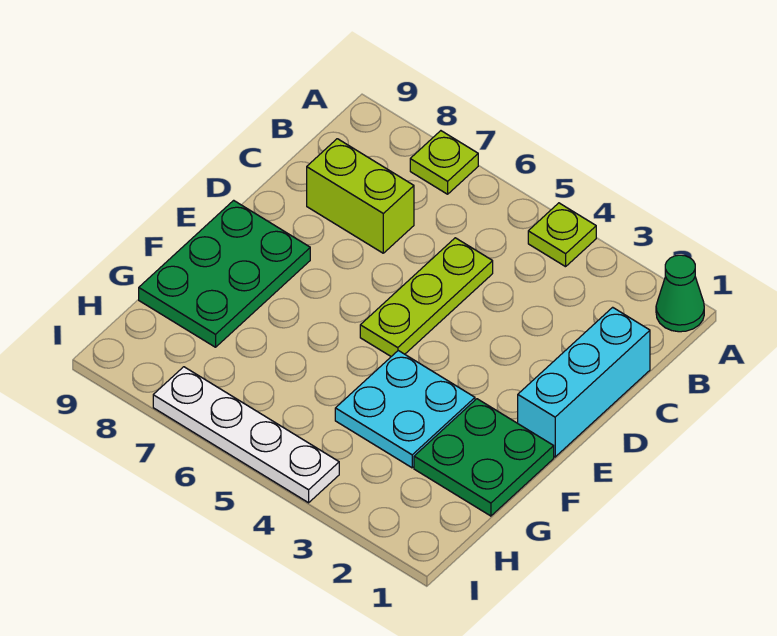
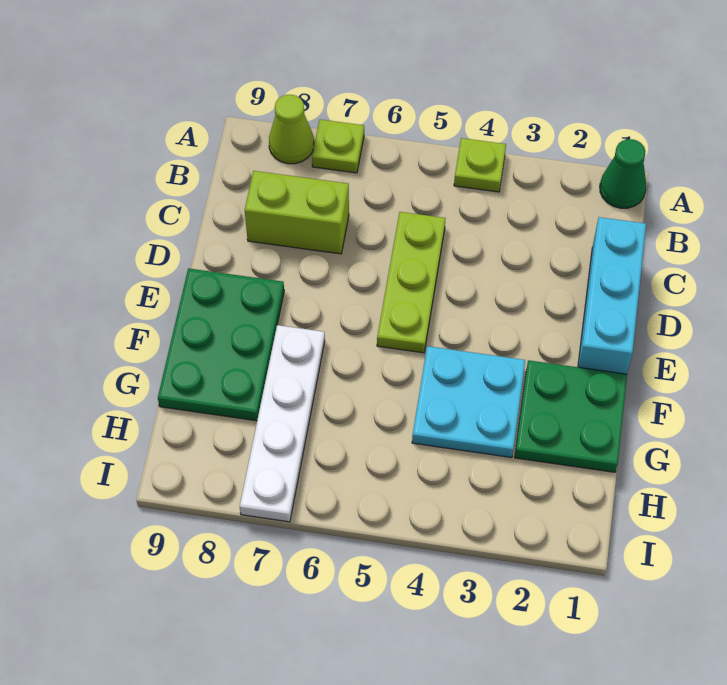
none -> lime cone A8 level 1
white plate I4:I7 level 1 -> white plate F7:I7 level 1

